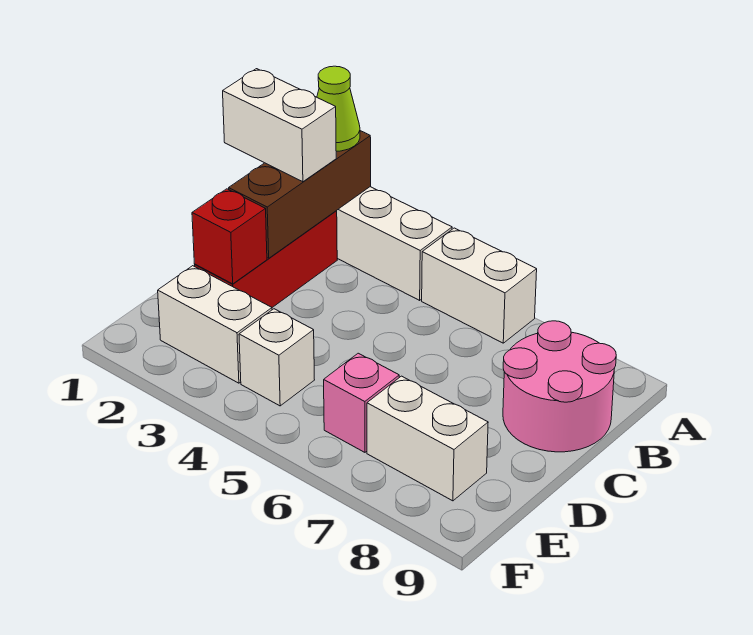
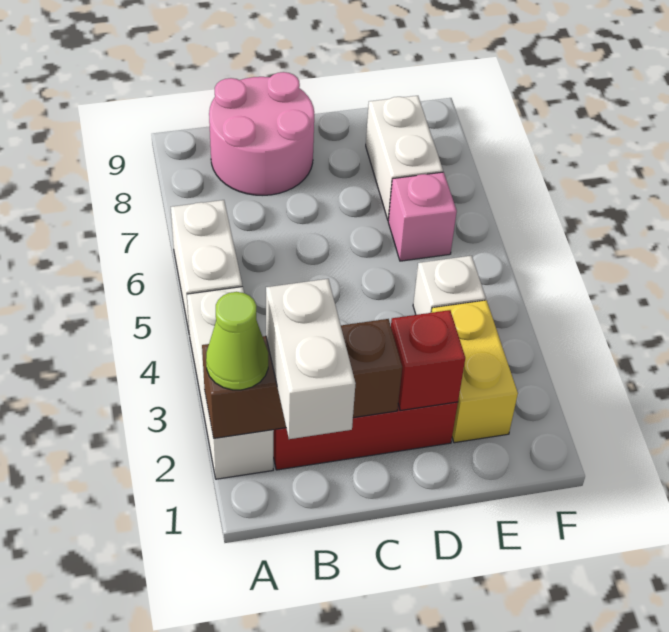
white brick E2:E3 level 1 -> yellow brick E2:E3 level 1

